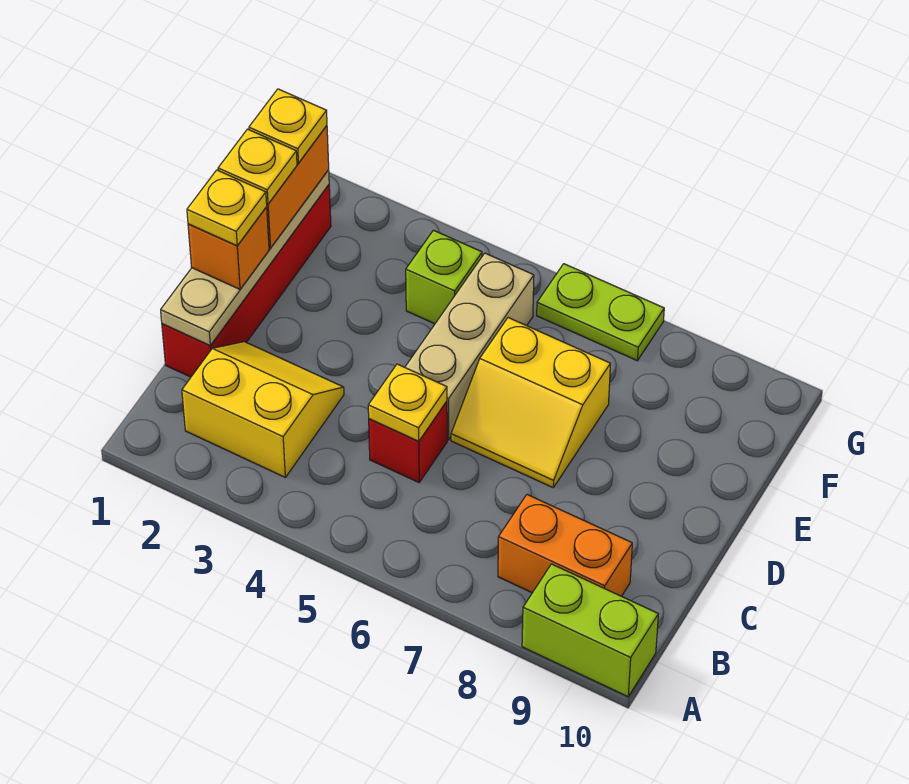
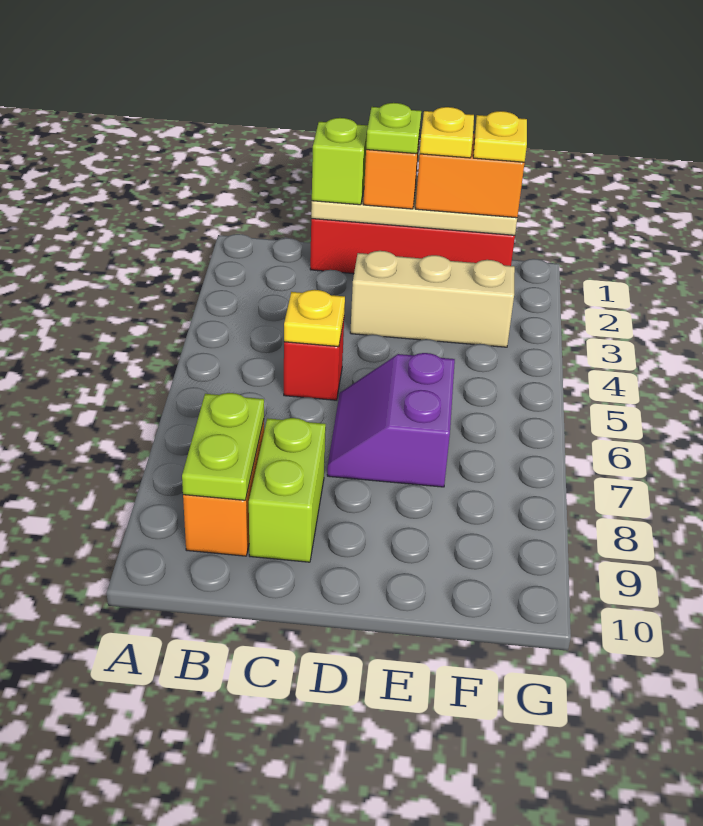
lime brick A9:A10 level 1 -> lime brick C8:C9 level 1
yellow slope B2:C3 level 1 top B -> none
yellow plate D1 level 4 -> lime plate D1 level 4
tan brick D5:F5 level 1 -> tan brick D3:F3 level 1
yellow slope D6:E7 level 1 top E -> purple slope D6:E7 level 1 top E
lime brick F4 level 1 -> lime brick C1 level 3
lime plate G6:G7 level 1 -> lime plate B8:B9 level 2

